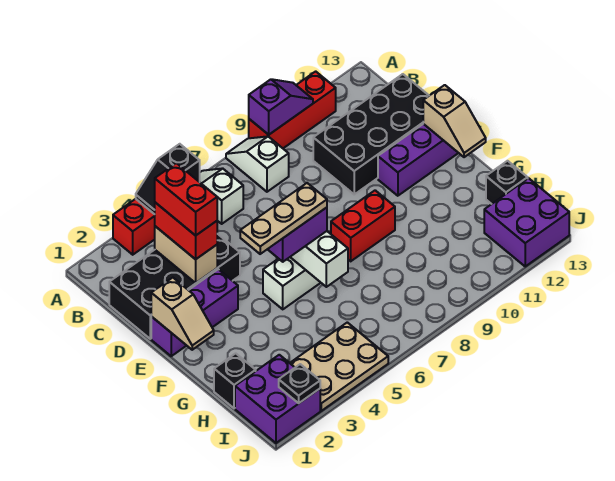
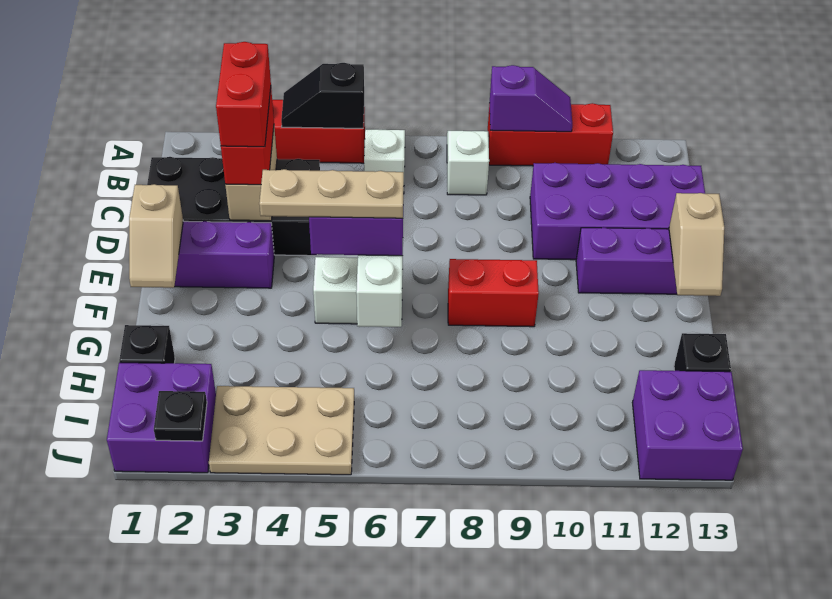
black brick C10:D13 level 1 -> purple brick C10:D13 level 1

